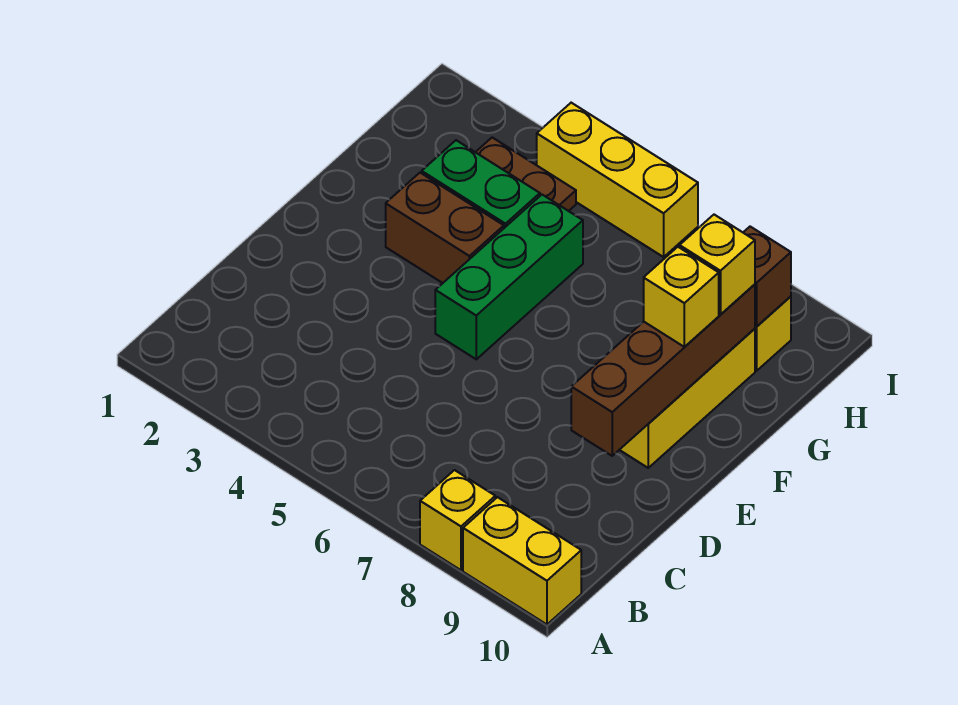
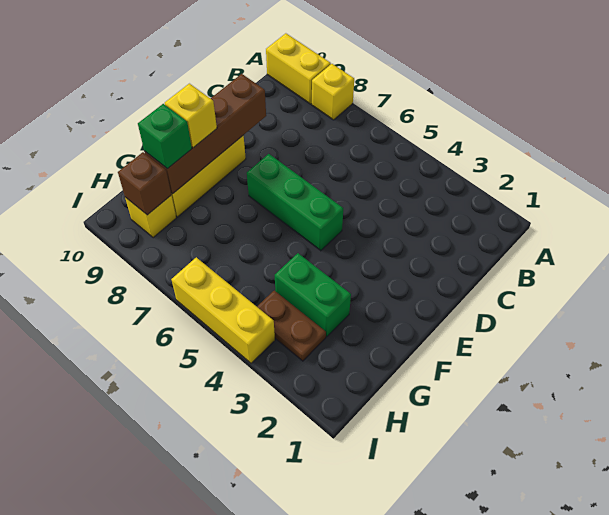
green brick E5:G5 level 1 -> green brick E5:E7 level 1
brown brick F3:F4 level 1 -> none
yellow brick G9 level 3 -> green brick G9 level 3

